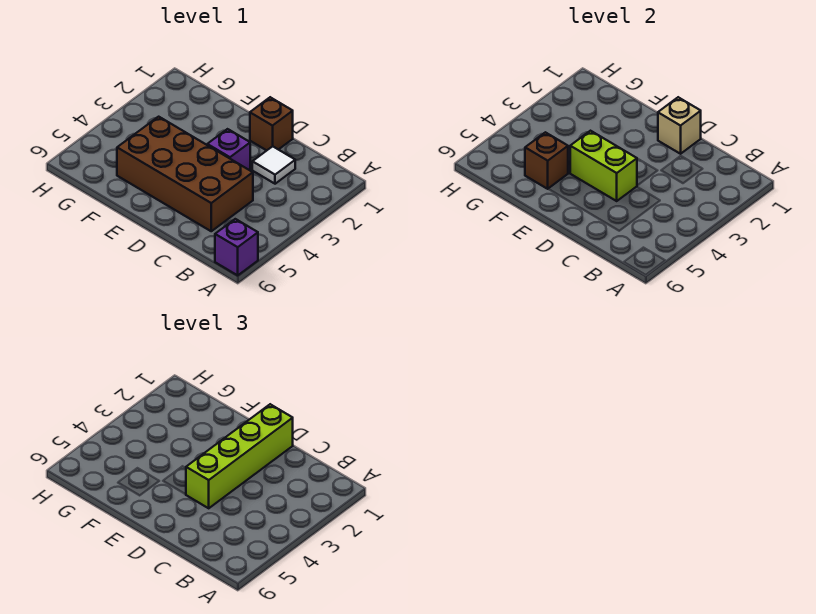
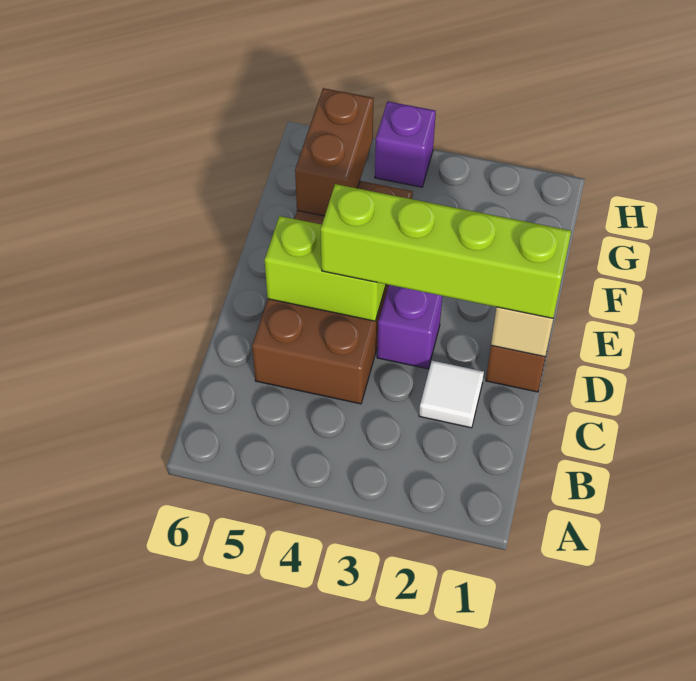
purple brick A6 level 1 -> purple brick H4 level 1
lime brick D4:E4 level 2 -> lime brick D4:D5 level 2
brown brick F5 level 2 -> brown brick F5:G5 level 2

